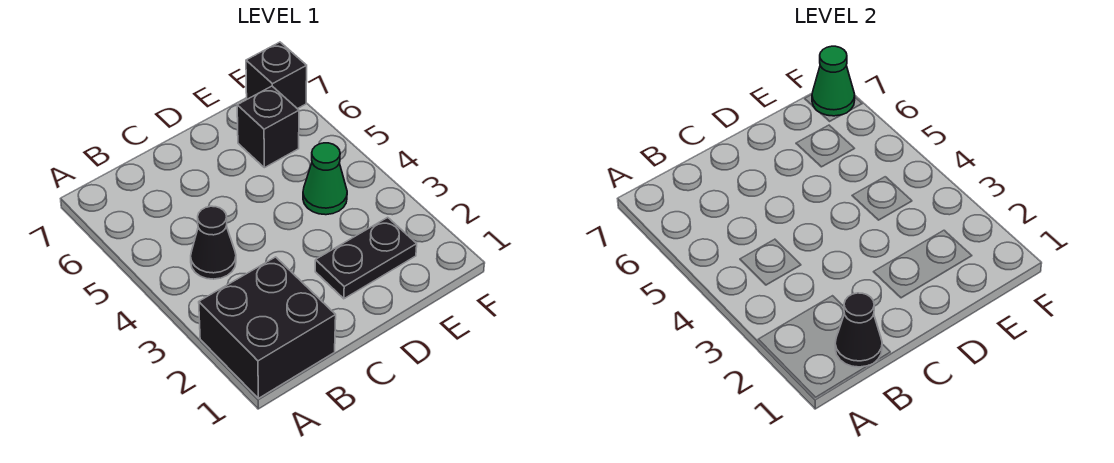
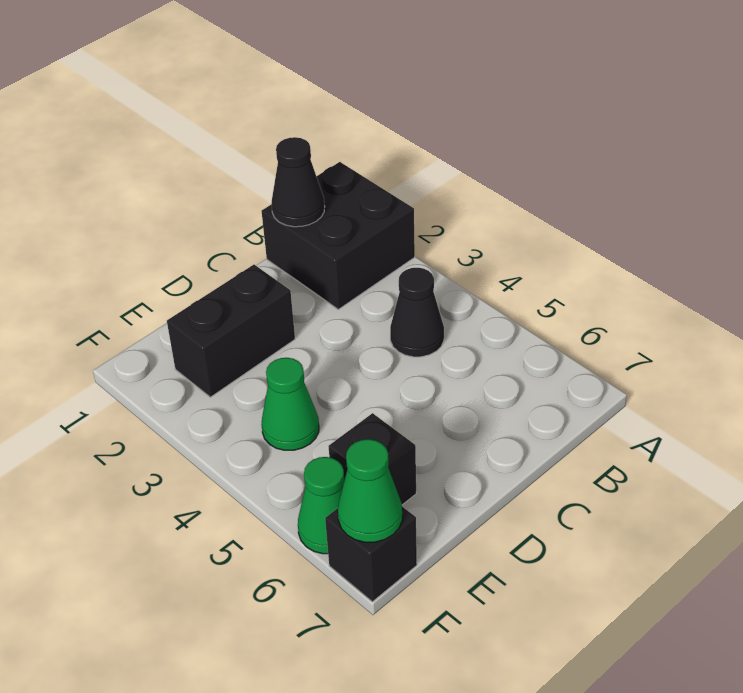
black plate D2:E2 level 1 -> black brick D2:E2 level 1
none -> green cone F6 level 1

